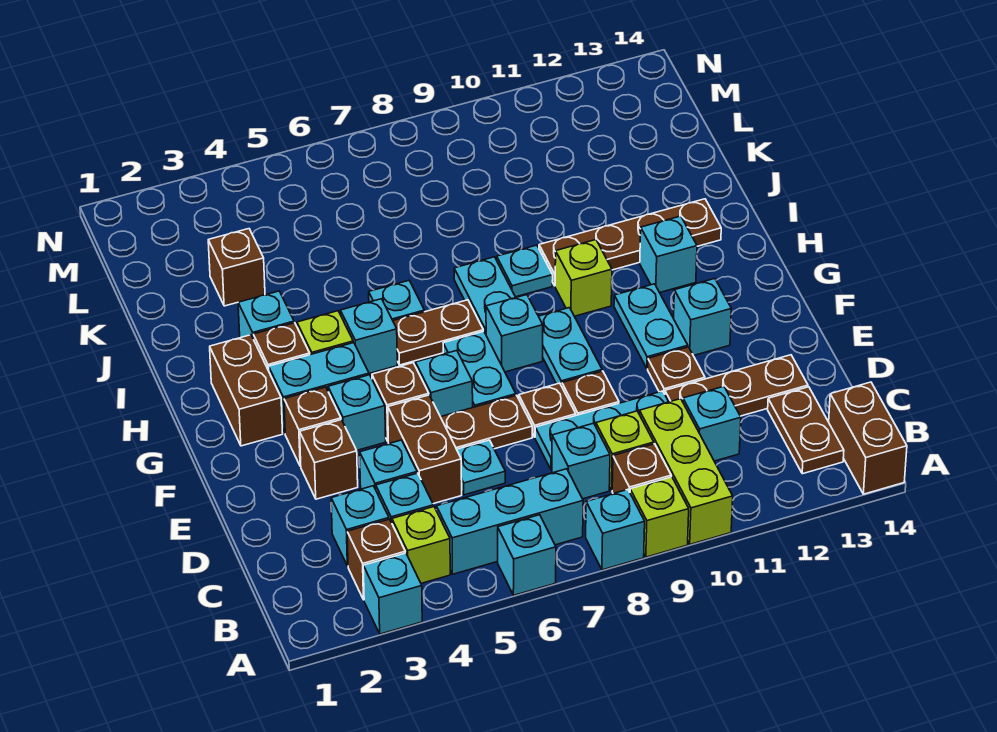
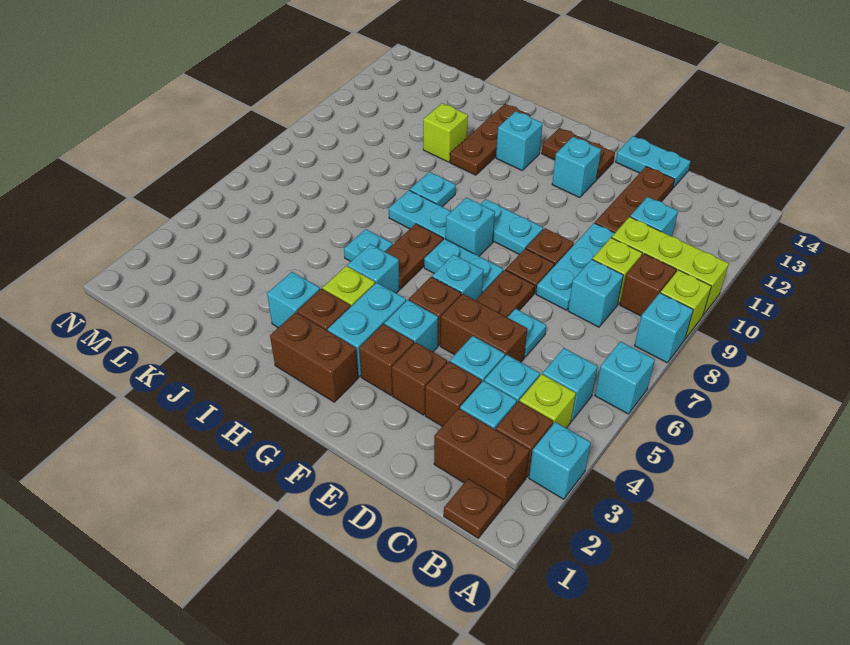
brown brick A14:B14 level 1 -> brown brick B2:C2 level 1
cyan brick B5:B7 level 1 -> cyan brick B5 level 1
brown plate B13:C13 level 1 -> brown plate F13:G13 level 1
brown plate E11 level 1 -> brown plate B1 level 1
cyan plate F11:G11 level 1 -> cyan plate D14:E14 level 1
lime brick H10 level 1 -> lime brick J11 level 1
brown plate I10:I13 level 1 -> brown plate I11:I13 level 1
brown brick K3 level 1 -> brown brick D3 level 1

